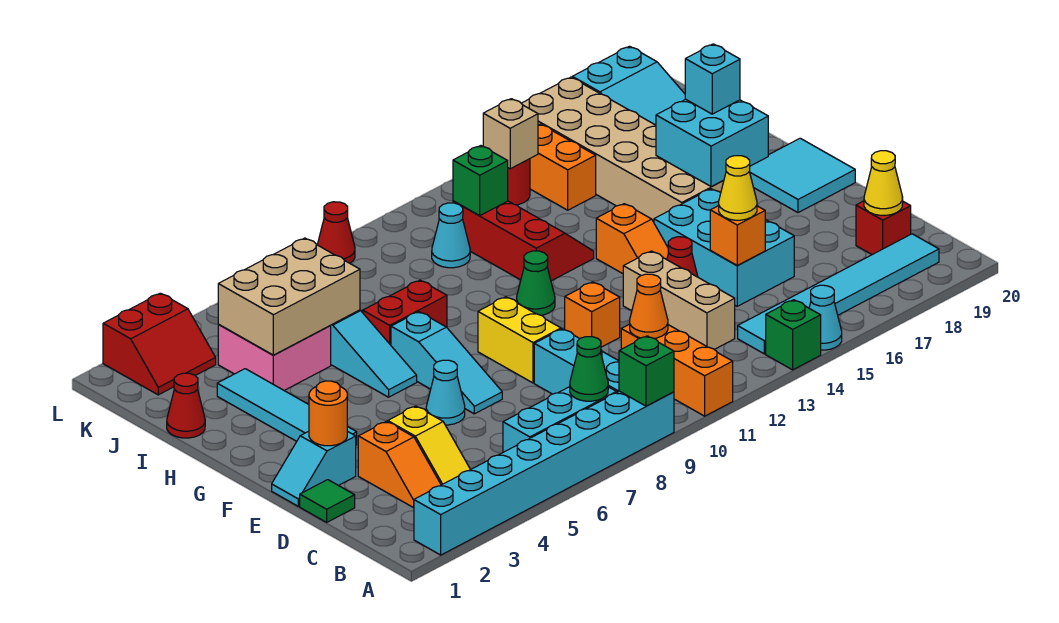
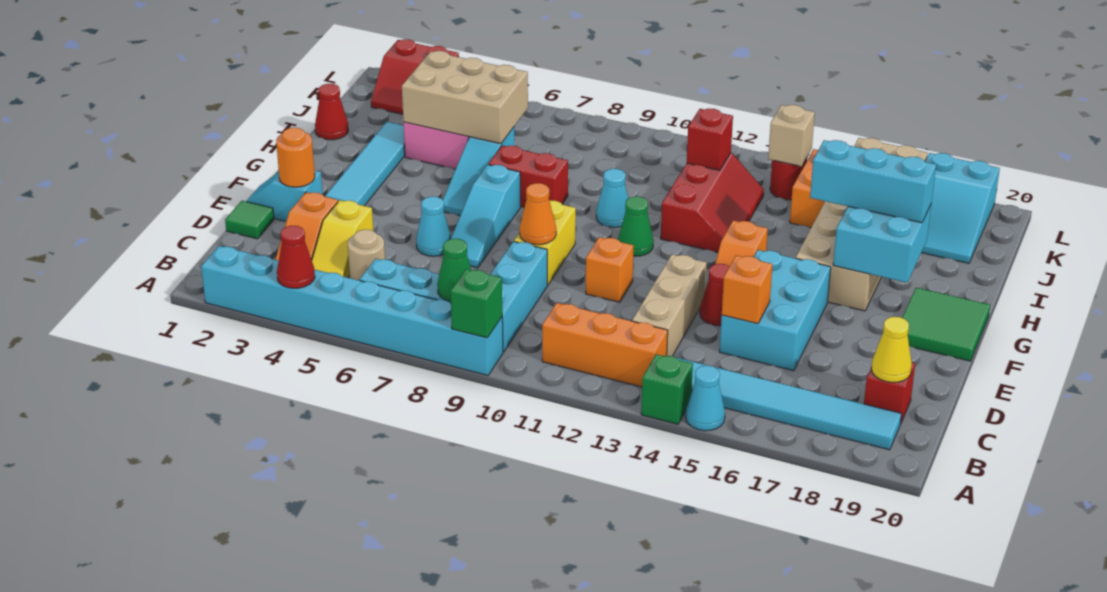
orange brick A11:C11 level 1 -> orange brick B11:B13 level 1
none -> tan round brick C5 level 1
orange cone C11 level 2 -> orange cone E9 level 2
yellow cone D15 level 3 -> none
cyan tile F19:G20 level 1 -> green tile F19:G20 level 1
cyan brick H18 level 3 -> cyan brick H16:H18 level 3
cyan cone J11 level 1 -> cyan cone H10 level 1
green brick J12 level 2 -> red brick J12 level 2
red cone L9 level 1 -> red cone A4 level 2

